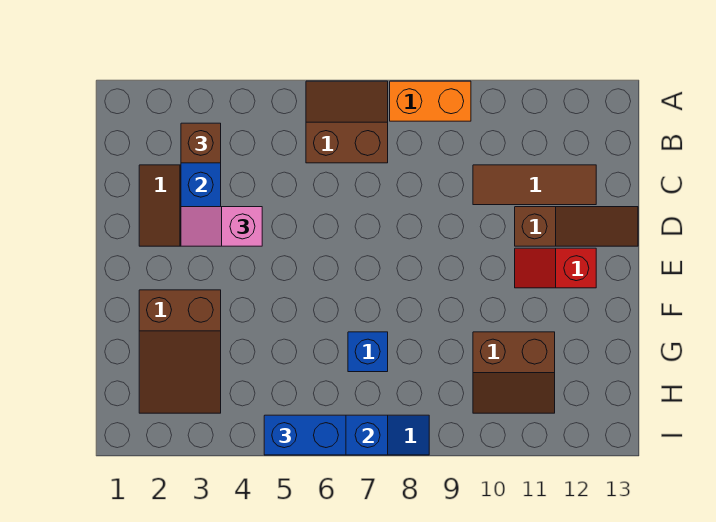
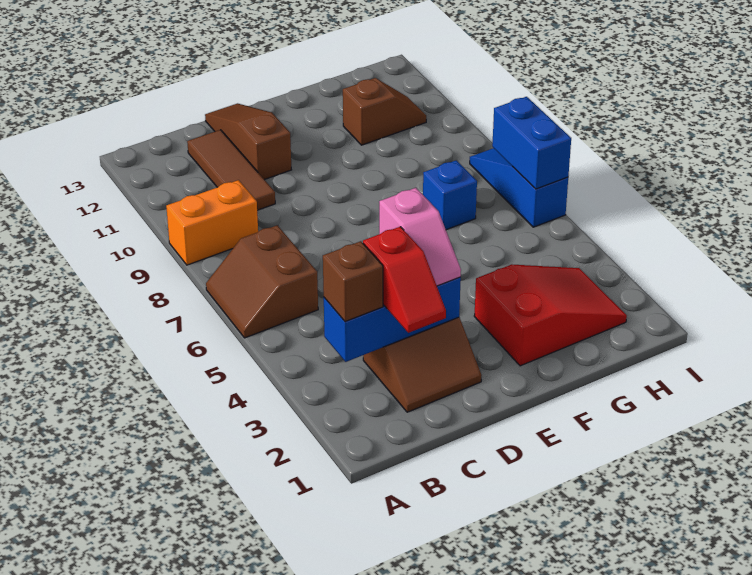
orange brick A8:A9 level 1 -> orange brick A9:B9 level 1
red slope E11:E12 level 1 top 12 -> red slope C2:C3 level 3 top 3
brown slope F2:H3 level 1 top F -> red slope F2:H3 level 1 top F
brown slope G10:H11 level 1 top G -> brown slope G11:H11 level 1 top G
blue brick I5:I6 level 3 -> none

